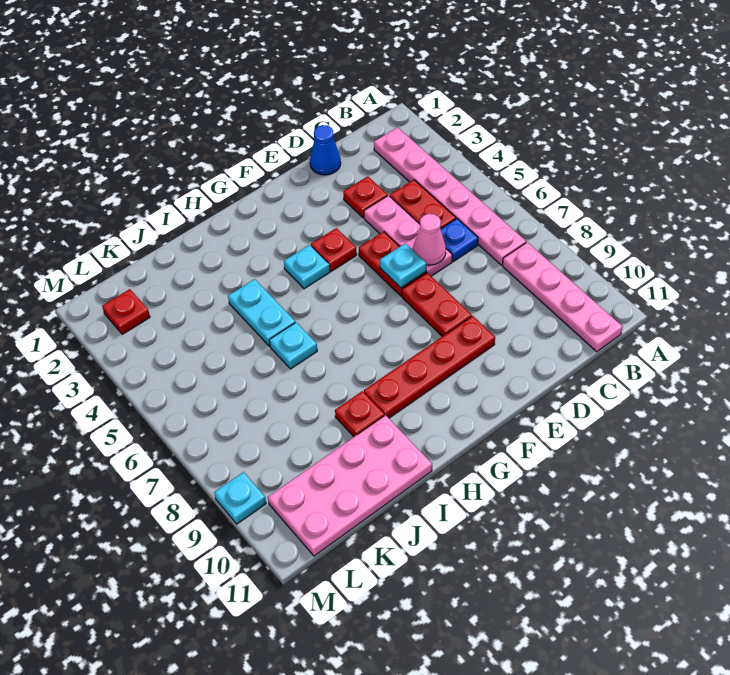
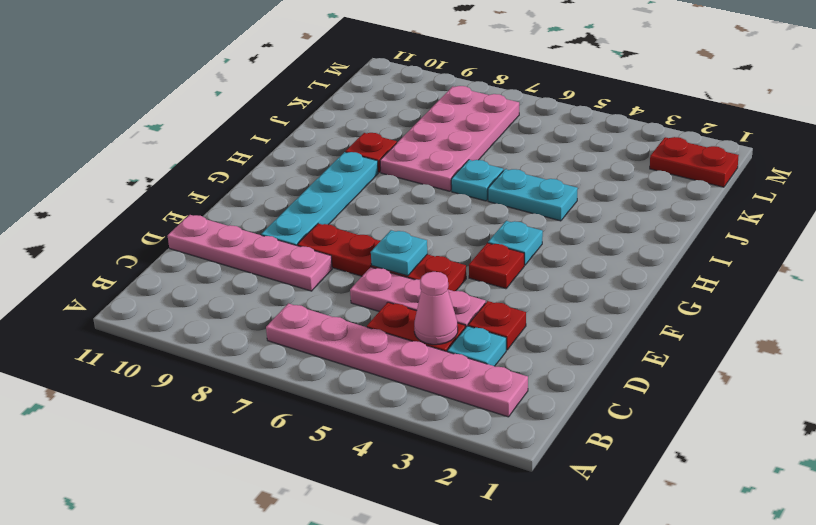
pink plate B8:B11 level 1 -> pink plate D8:D11 level 1
blue plate C6 level 1 -> none
blue cone D1 level 1 -> none
pink cone D6 level 2 -> pink cone C4 level 2
red plate E9:H9 level 1 -> cyan plate E9:H9 level 1
pink plate I10:L11 level 1 -> pink plate I7:L8 level 1
red plate L2 level 1 -> red plate L1:L2 level 1
cyan plate M9 level 1 -> cyan plate C3 level 1

